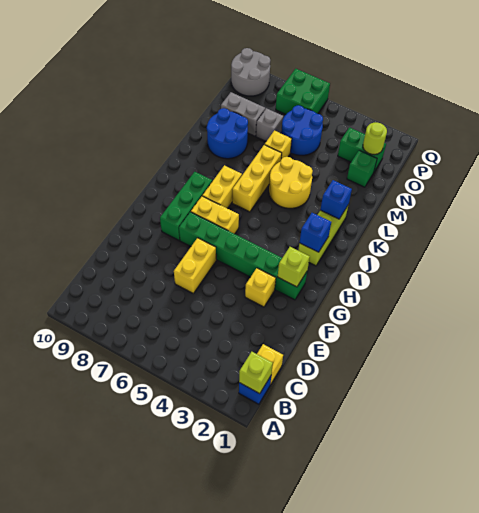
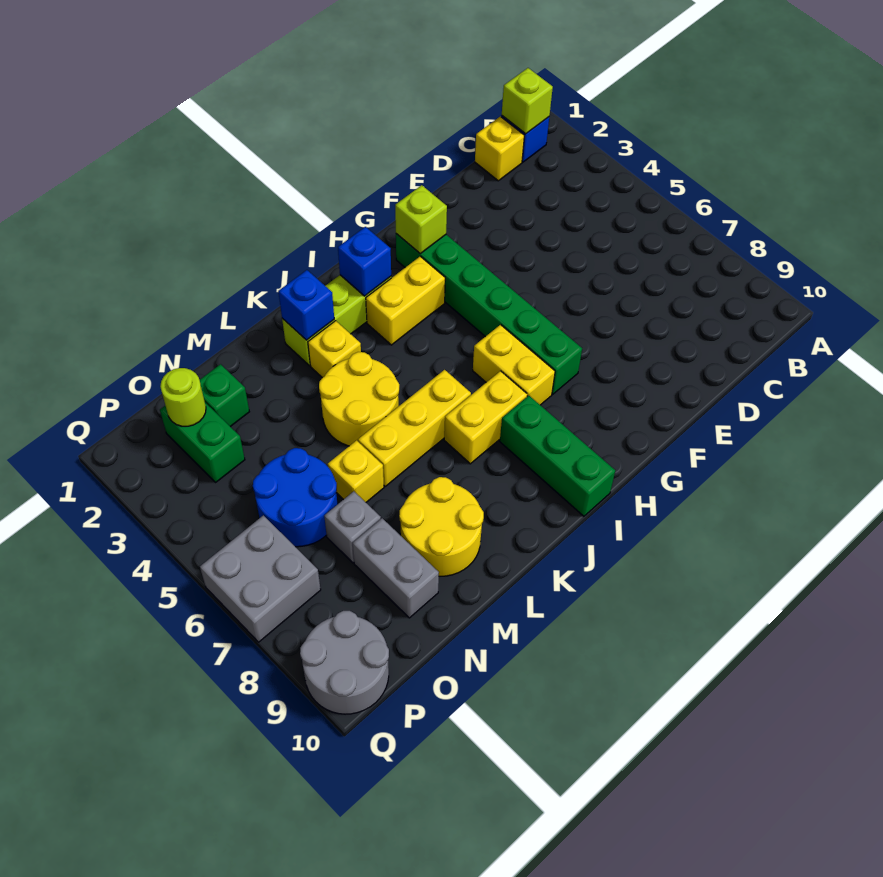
yellow brick E6:F6 level 1 -> yellow brick H3:I3 level 1
yellow brick F3 level 1 -> yellow brick K3 level 1
green brick G8:I8 level 1 -> green brick I8:I10 level 1
blue round brick L8:M9 level 1 -> yellow round brick L8:M9 level 1
green brick P6:Q7 level 1 -> grey brick P6:Q7 level 1

